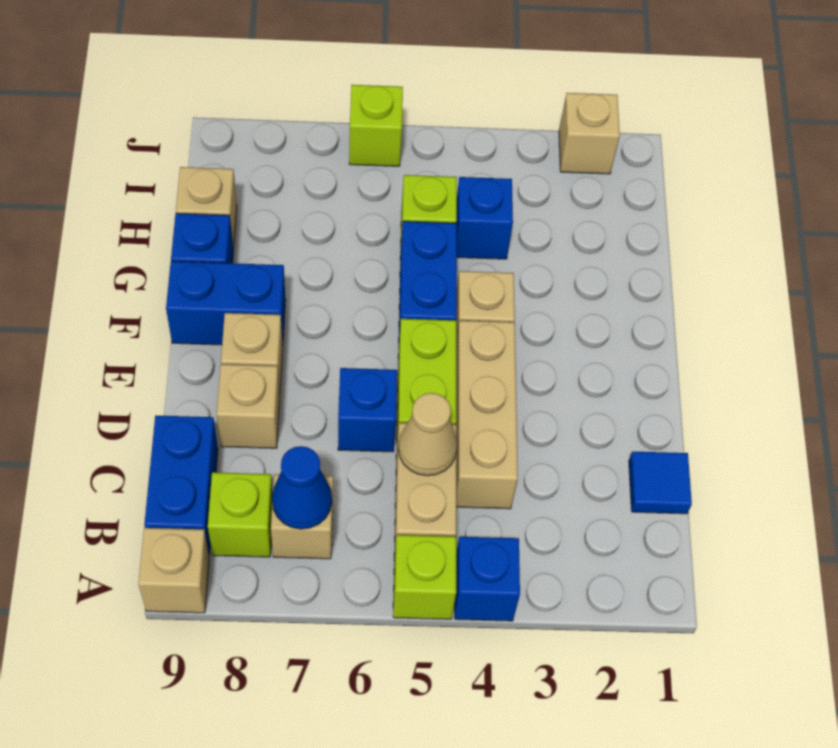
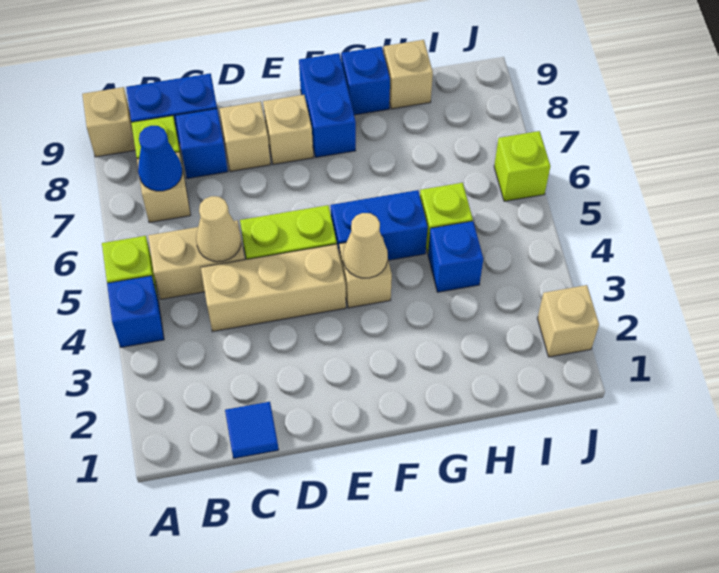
blue brick D6 level 1 -> blue brick C8 level 1
none -> tan cone F4 level 2

